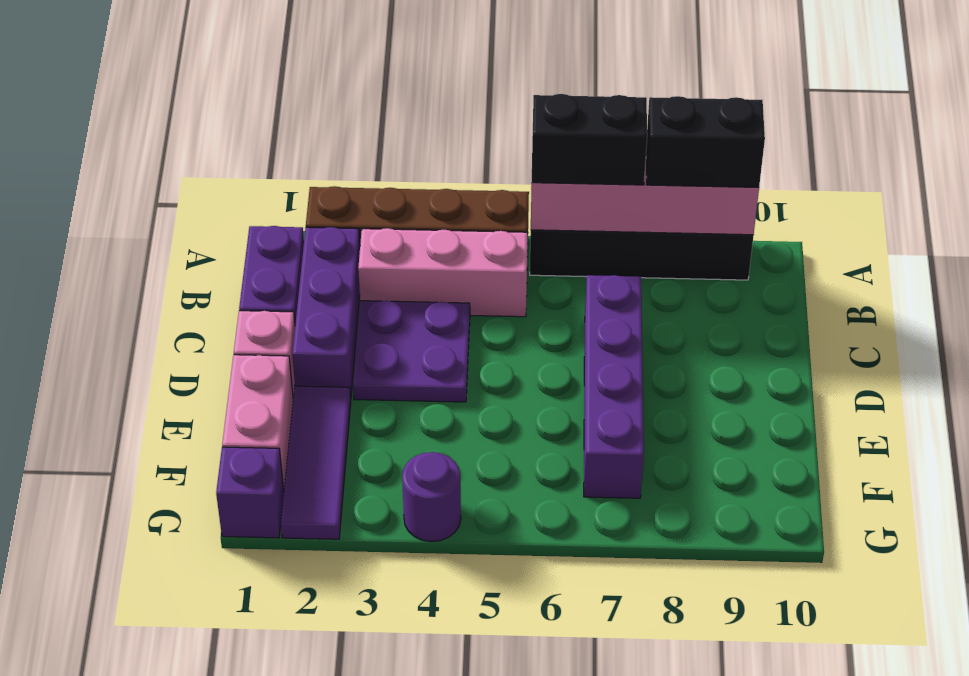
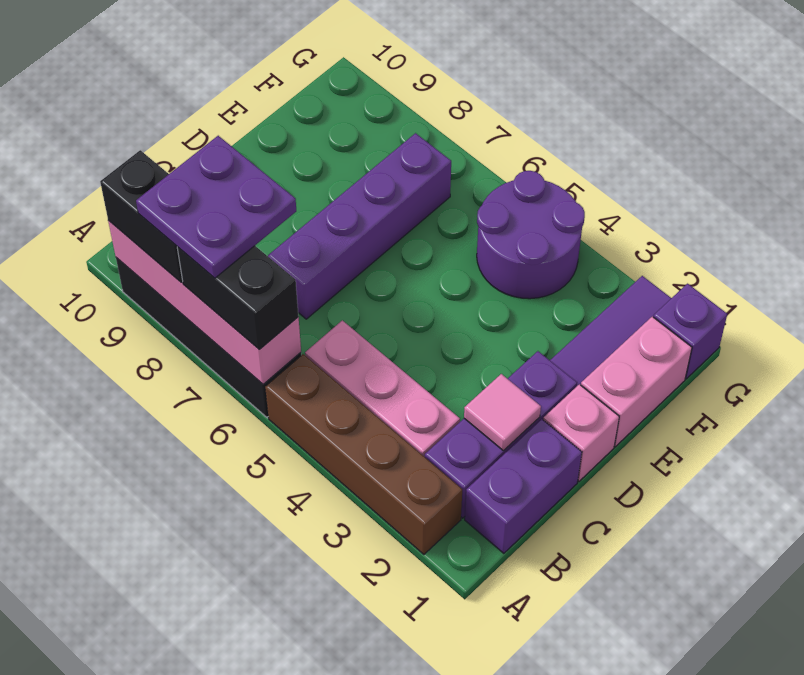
none -> pink tile C2 level 2
purple plate C3:D4 level 1 -> purple plate A7:B8 level 4
purple round brick G4 level 1 -> purple round brick F4:G5 level 1

